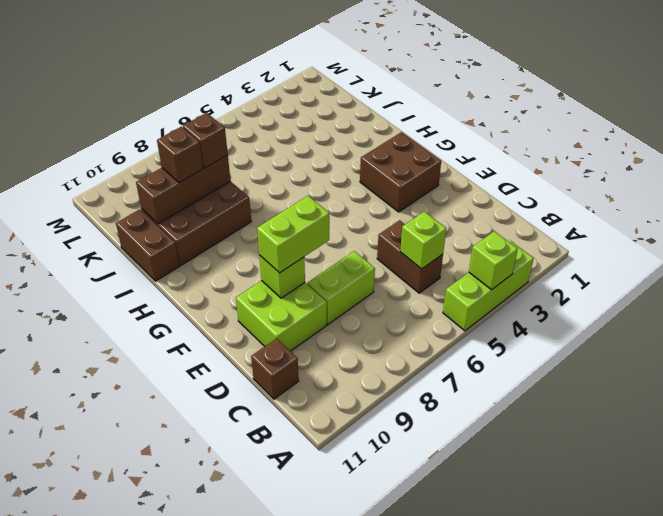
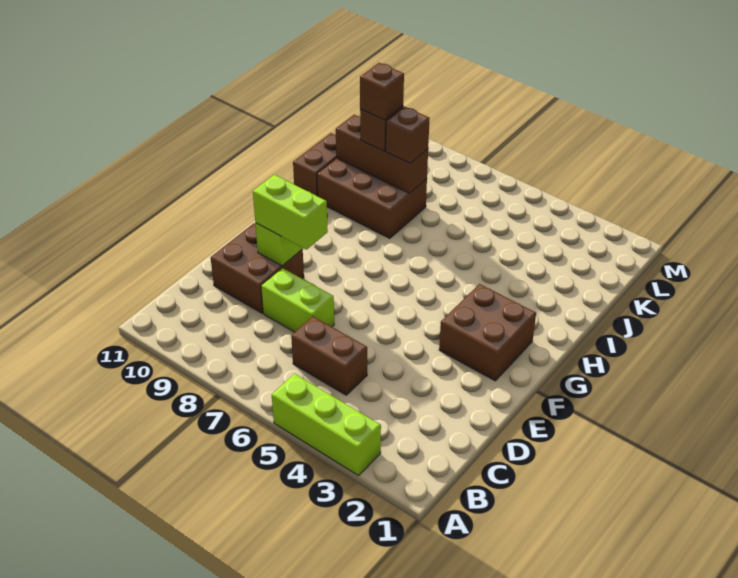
lime brick A4 level 2 -> none
brown brick C5:D5 level 1 -> brown brick C5:C6 level 1
lime brick C5 level 2 -> none
brown brick C11 level 1 -> brown brick J9 level 4
lime brick D9:E10 level 1 -> brown brick D9:E10 level 1

